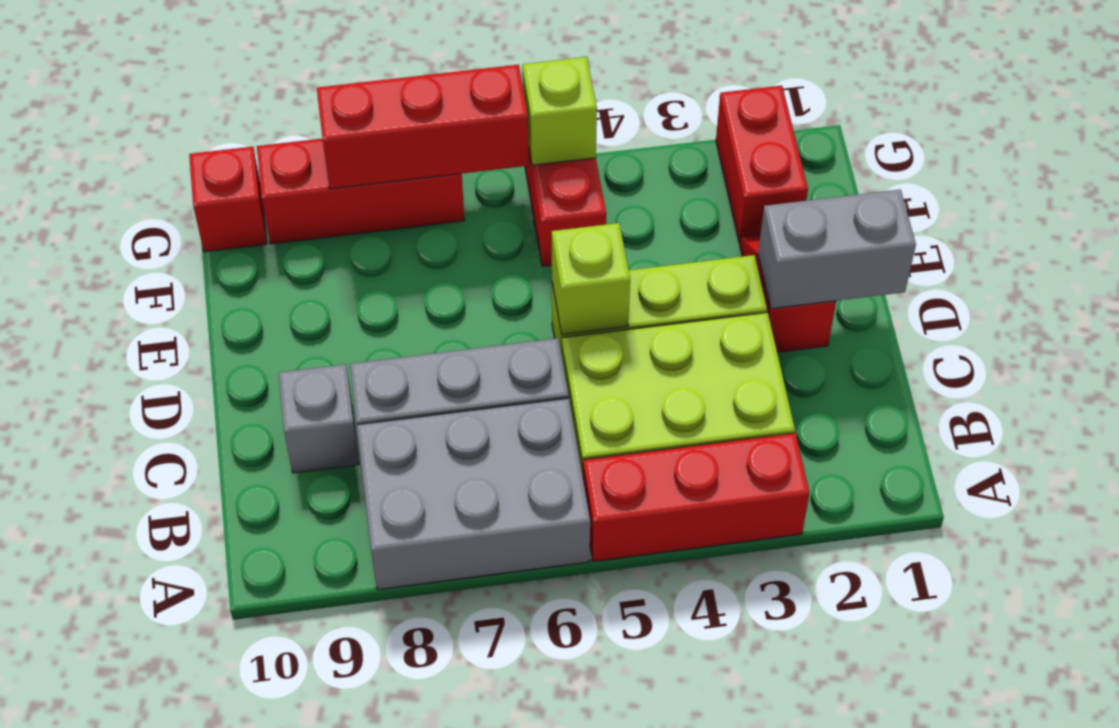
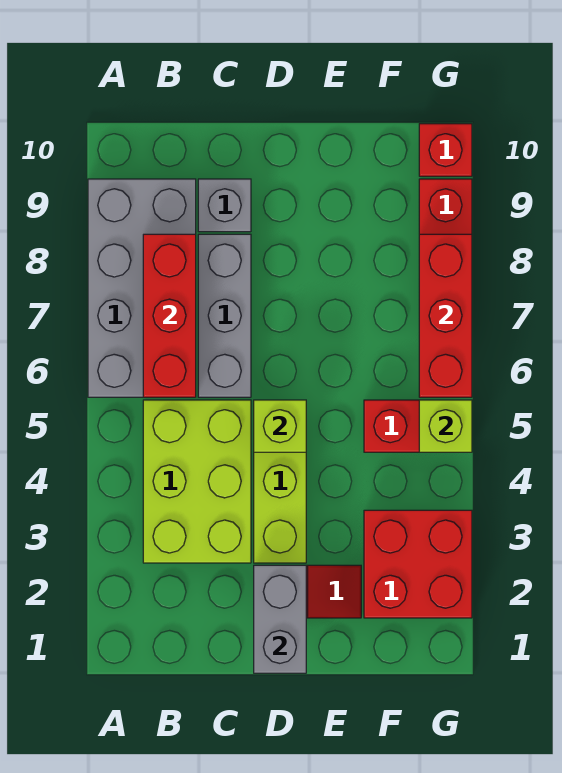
red brick A3:A5 level 1 -> red brick B6:B8 level 2
grey brick A6:B8 level 1 -> grey brick A6:B9 level 1
red brick F2:G2 level 1 -> red brick F2:G3 level 1

